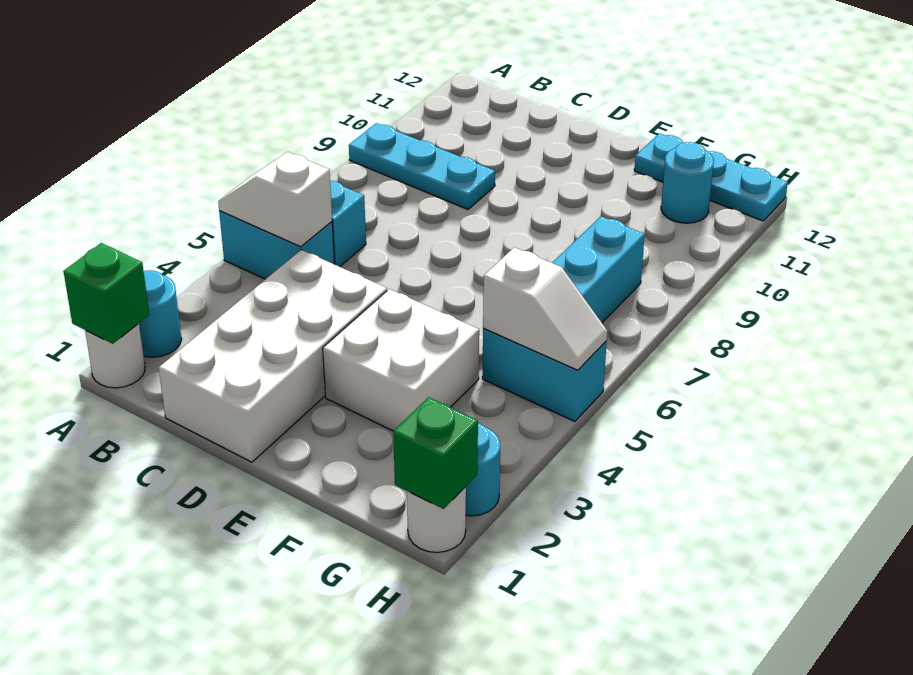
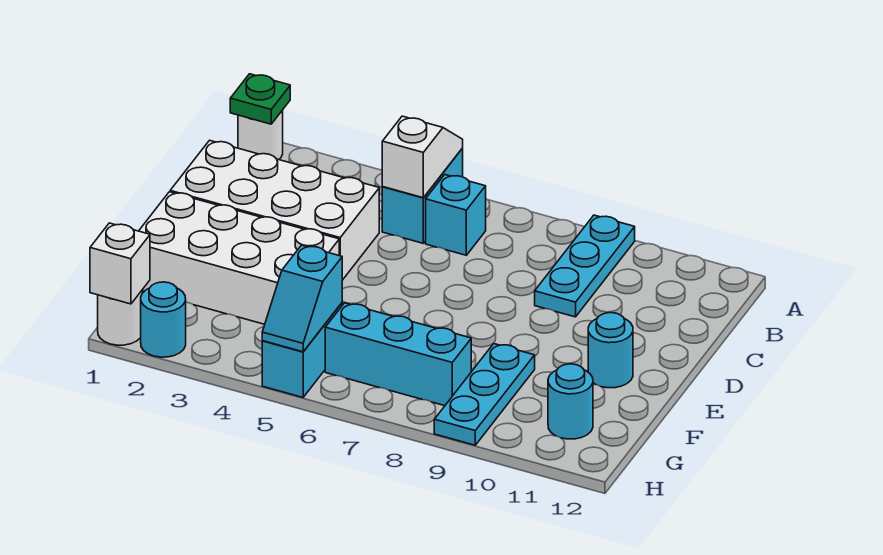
green brick A1 level 2 -> green plate A1 level 2
cyan round brick A2 level 1 -> cyan round brick E11 level 1
white brick E3:F4 level 1 -> white brick E1:F4 level 1
cyan plate F12:H12 level 1 -> cyan plate F9:H9 level 1
white slope G5:H5 level 2 top G -> cyan slope G5:H5 level 2 top G
green brick H1 level 2 -> white brick H1 level 2

